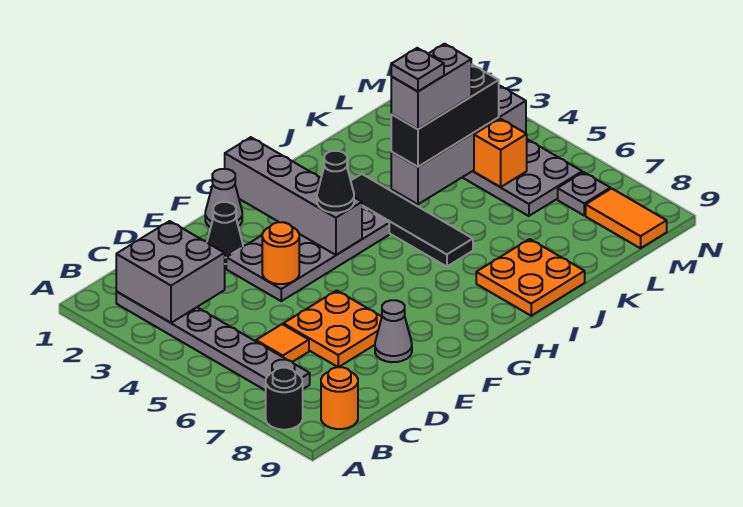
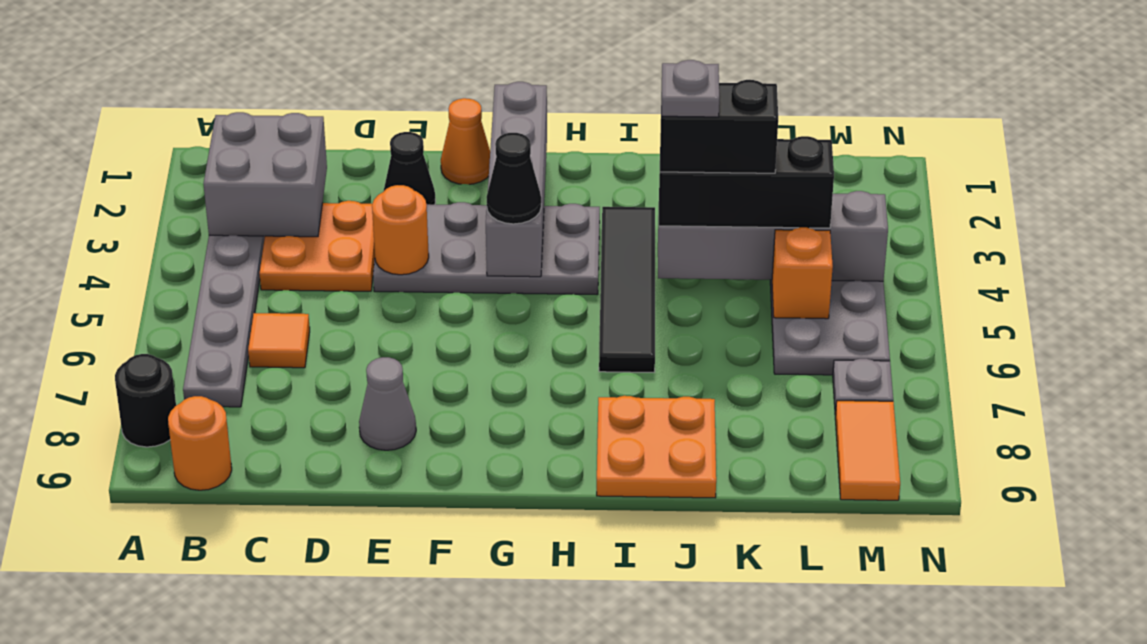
orange plate D6:E7 level 1 -> orange plate C3:D4 level 1
grey cone F1 level 1 -> orange cone F1 level 1
grey brick J4:K4 level 4 -> black brick J4:K4 level 4

